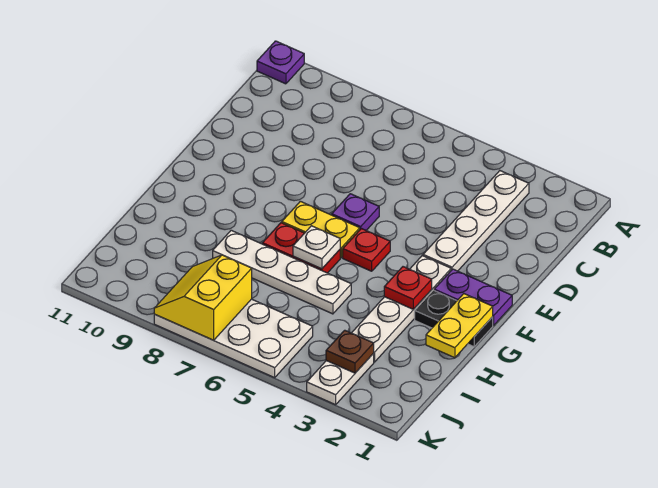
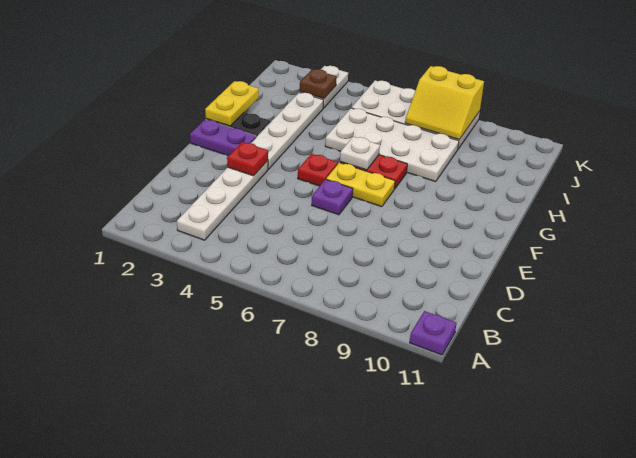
red plate G3 level 2 -> red plate E3 level 2
white plate H5:H8 level 1 -> white plate H5:I8 level 1
yellow slope J7:K8 level 2 top 7 -> yellow slope J7:K8 level 2 top K

